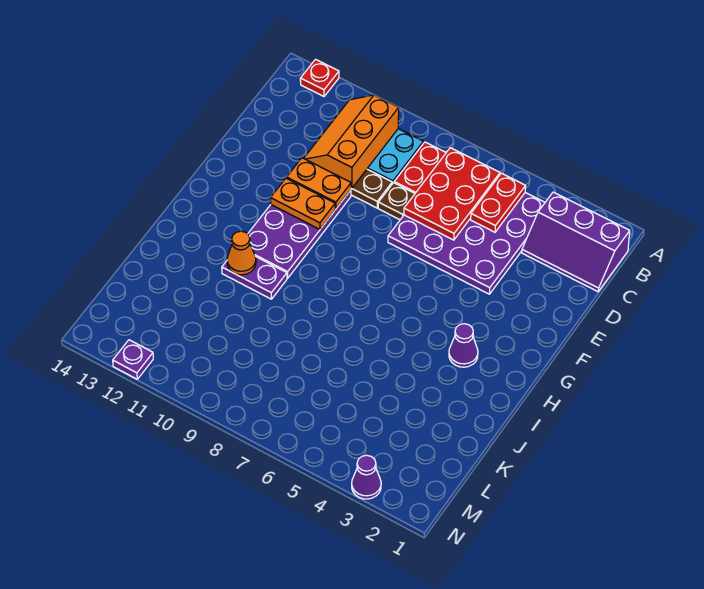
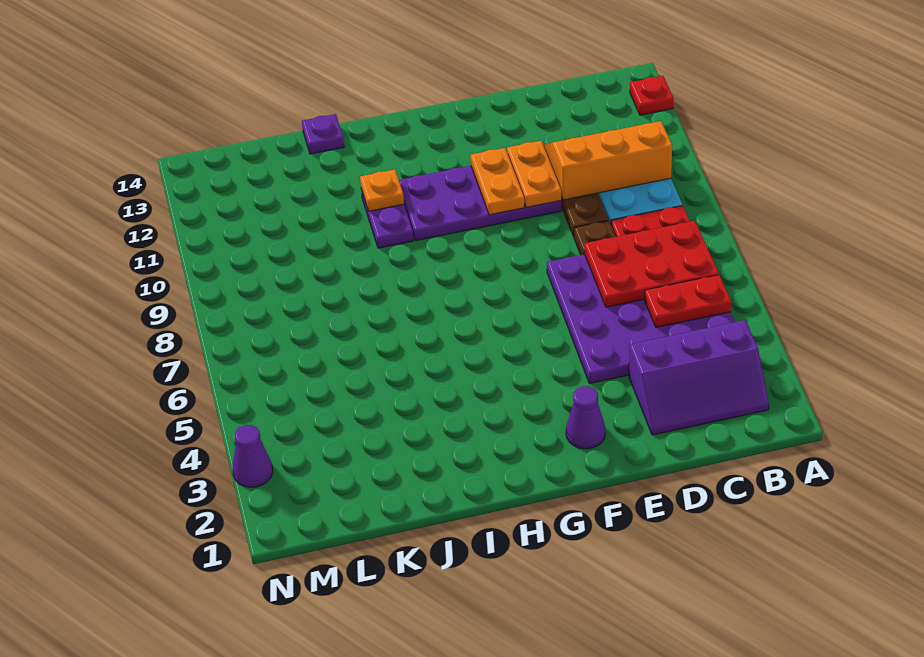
purple slope B1:C3 level 1 top B -> purple slope B2:D3 level 1 top 3
purple cone H3 level 1 -> purple cone F2 level 1
orange cone I11 level 2 -> orange plate I11 level 2
purple plate N12 level 1 -> purple plate J14 level 1

